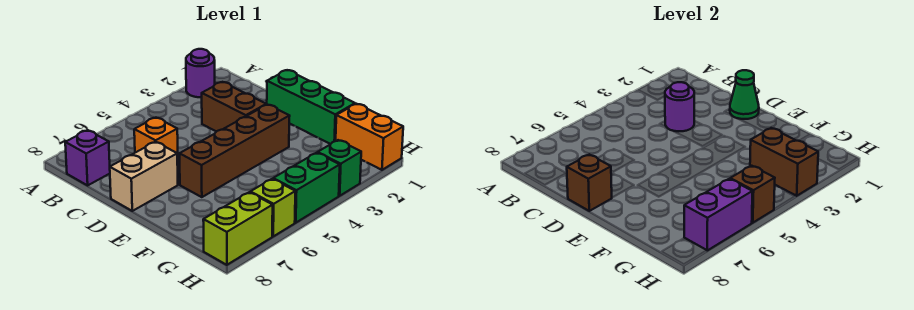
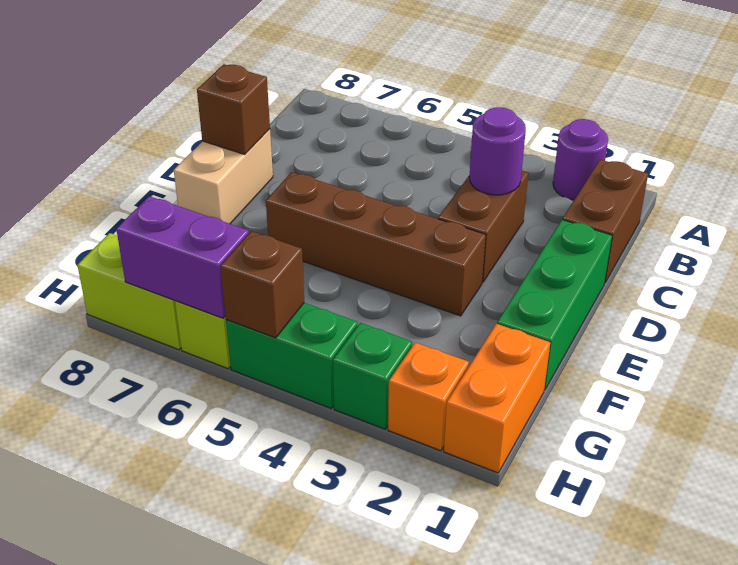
purple brick B8 level 1 -> none
orange brick C6 level 1 -> orange brick H2 level 1
green cone D1 level 2 -> none
tan brick D7:D8 level 1 -> tan brick D8:E8 level 1
brown brick G3:H3 level 2 -> brown brick B1:C1 level 1

